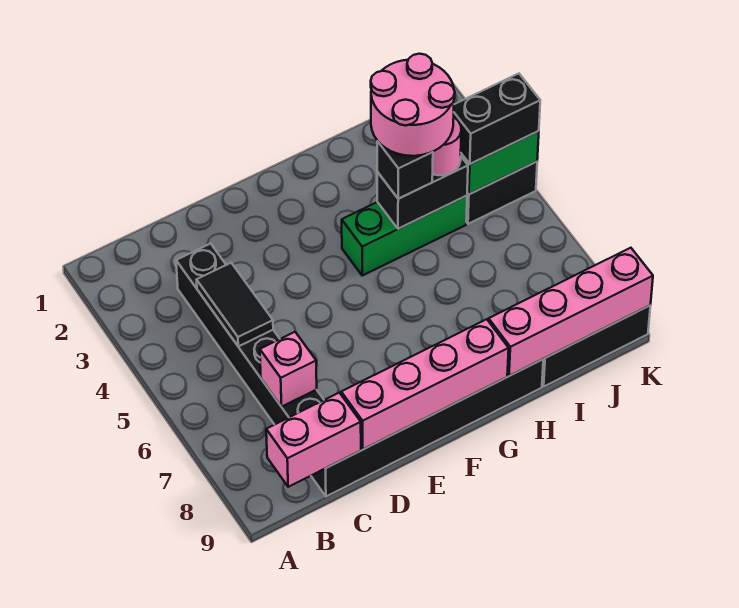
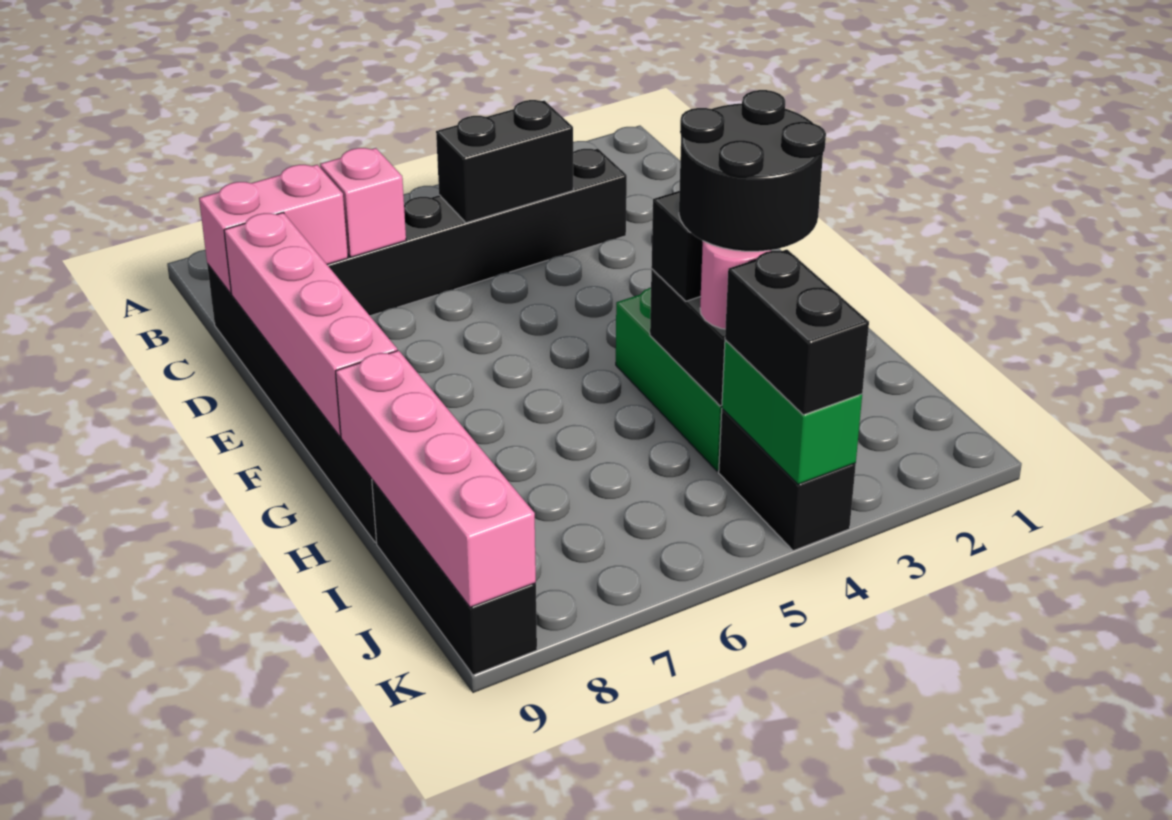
pink brick B9:C9 level 2 -> pink brick C8:C9 level 2
black tile C4:C5 level 2 -> black brick C4:C5 level 2
pink round brick H3:I4 level 4 -> black round brick H3:I4 level 4

